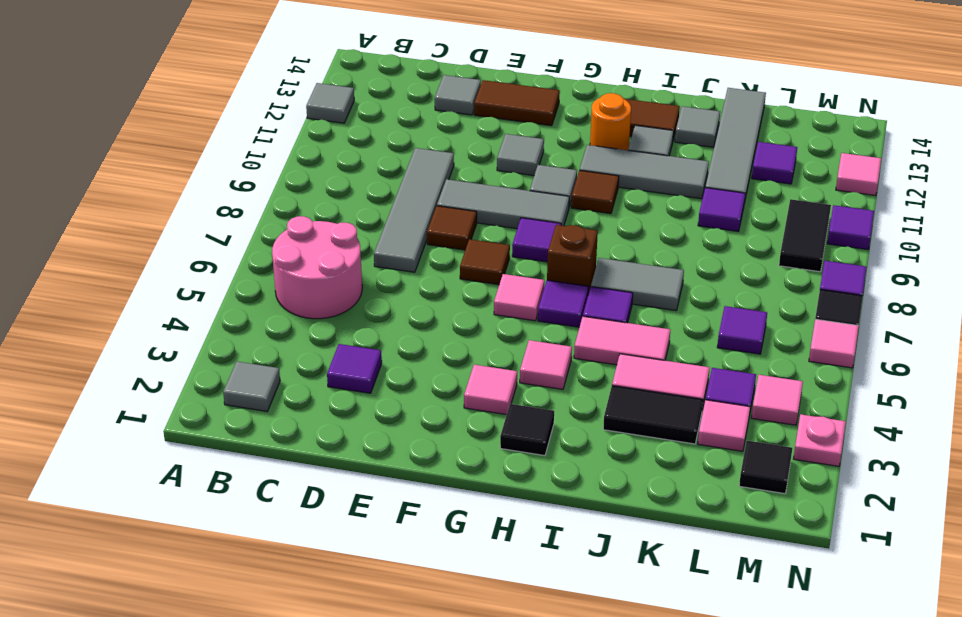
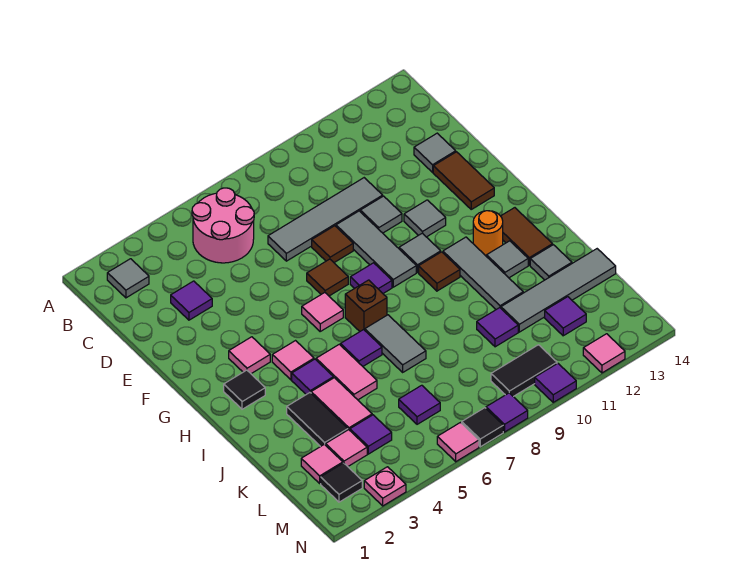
grey tile A12 level 1 -> grey tile E10 level 1
purple tile H6 level 1 -> purple tile I4 level 1
pink tile M4 level 1 -> pink tile L2 level 1

